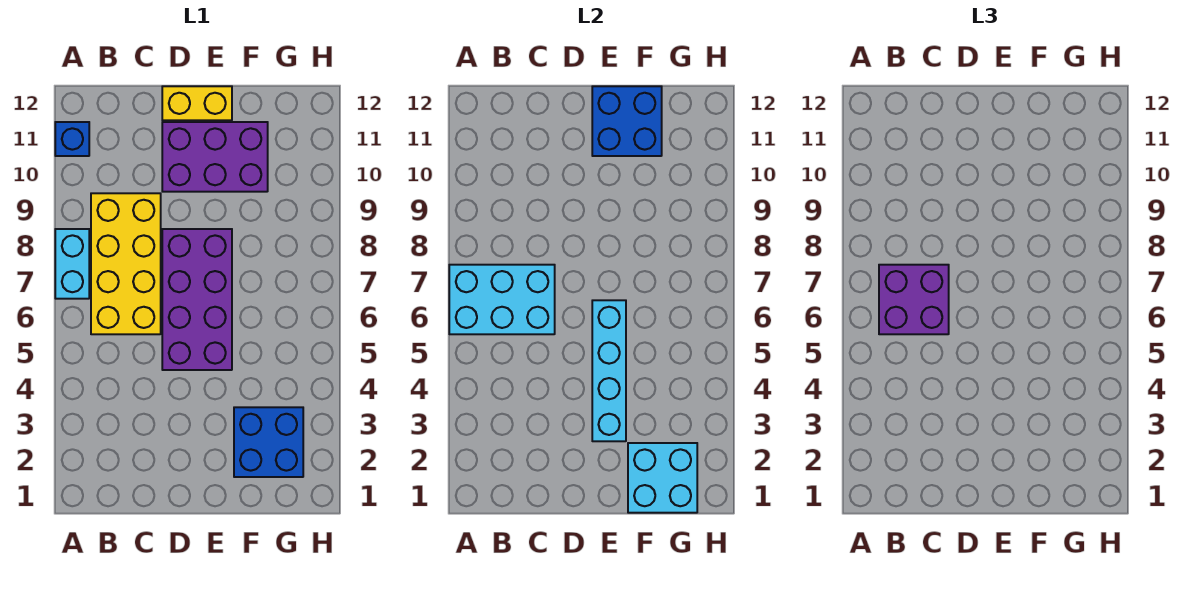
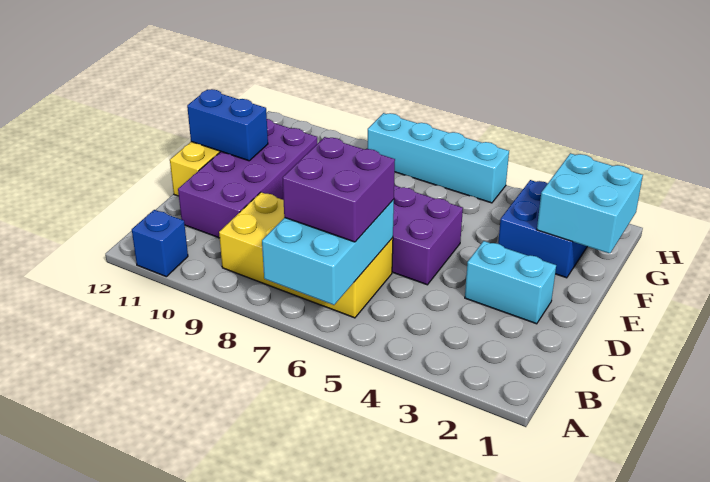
cyan brick A7:A8 level 1 -> cyan brick D2:D3 level 1
purple brick D10:F11 level 1 -> purple brick C10:F11 level 1
cyan brick E3:E6 level 2 -> cyan brick H5:H8 level 1
blue brick E11:F12 level 2 -> blue brick E11:E12 level 2

